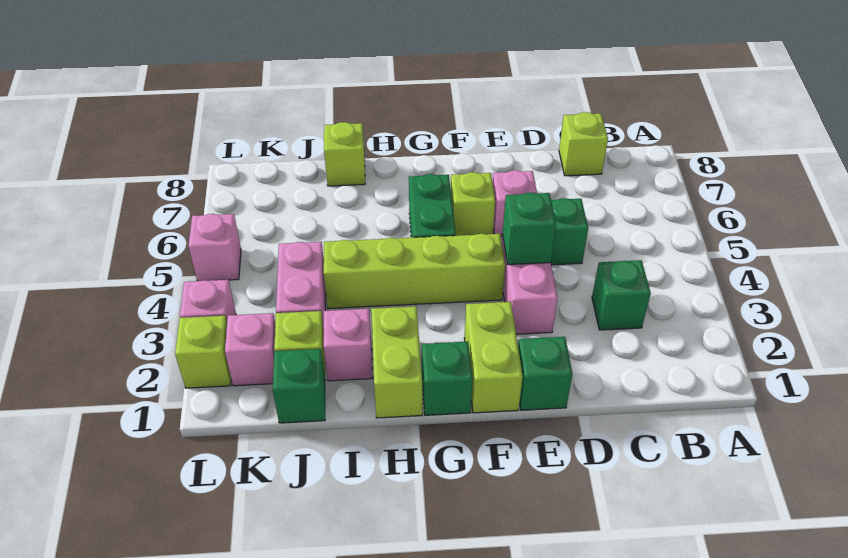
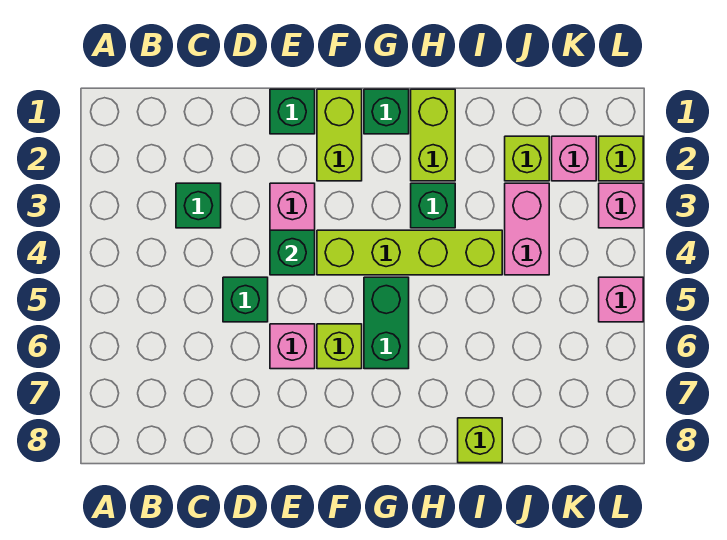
lime brick C8 level 1 -> none
pink brick I2 level 1 -> none
green brick J1 level 1 -> green brick H3 level 1

